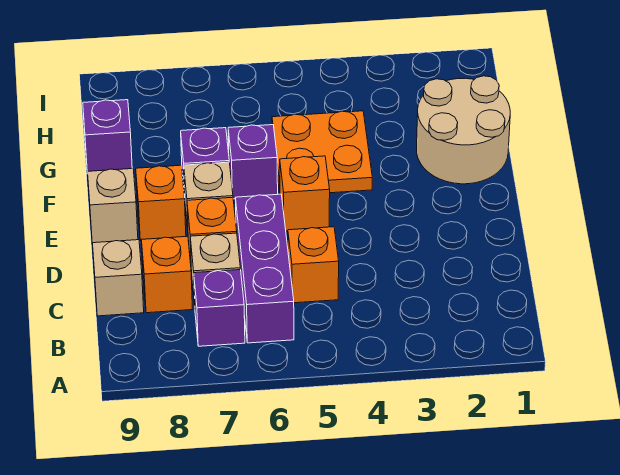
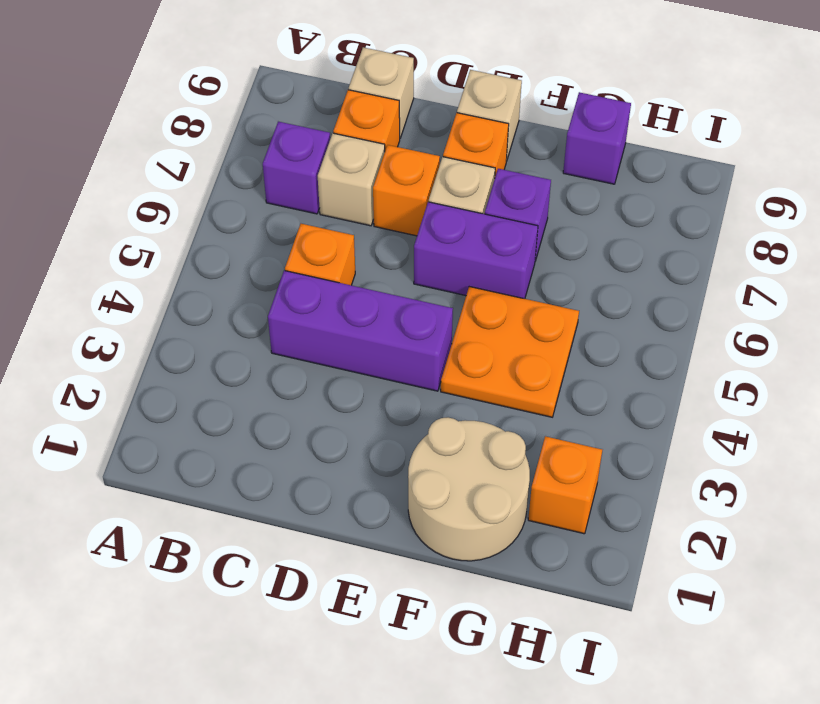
purple brick B6:D6 level 1 -> purple brick C4:E4 level 1
orange brick E5 level 1 -> orange brick H2 level 1
purple brick F6 level 1 -> purple brick E6:F6 level 1

